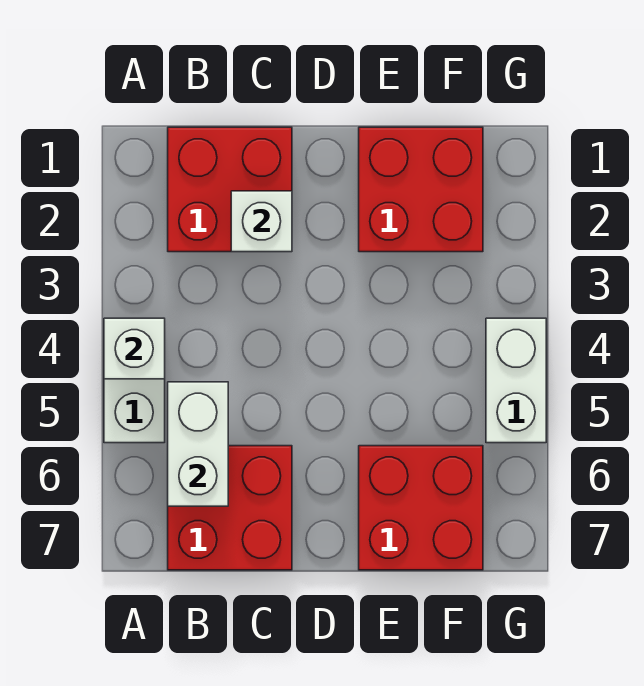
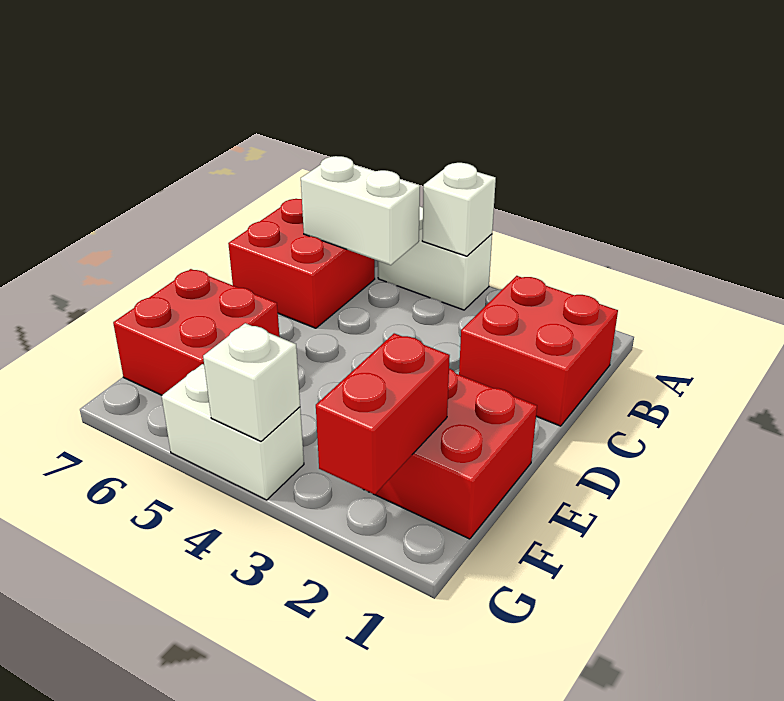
white brick C2 level 2 -> white brick G4 level 2
none -> red brick F2:G2 level 2

